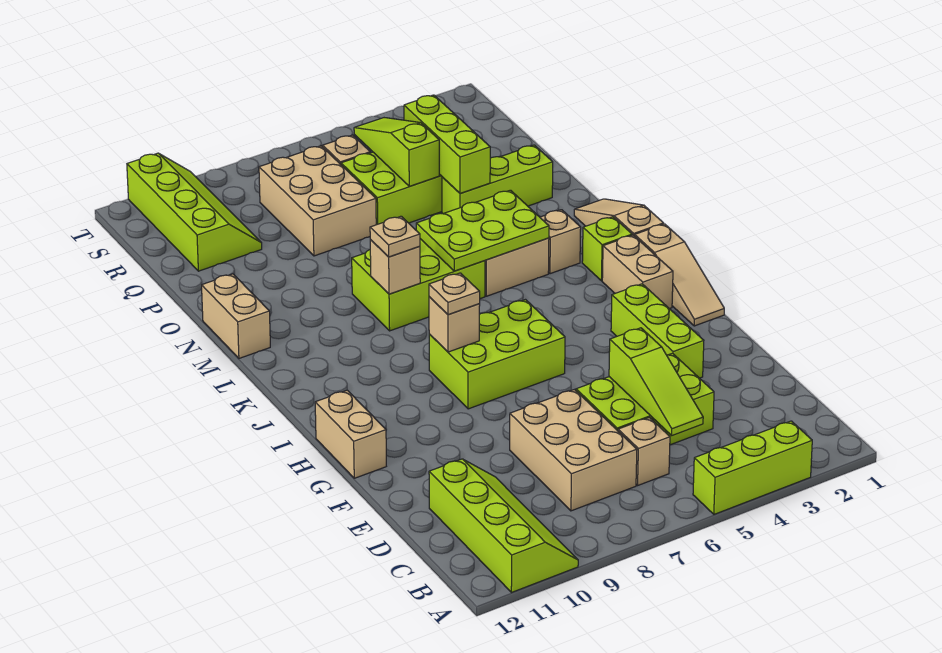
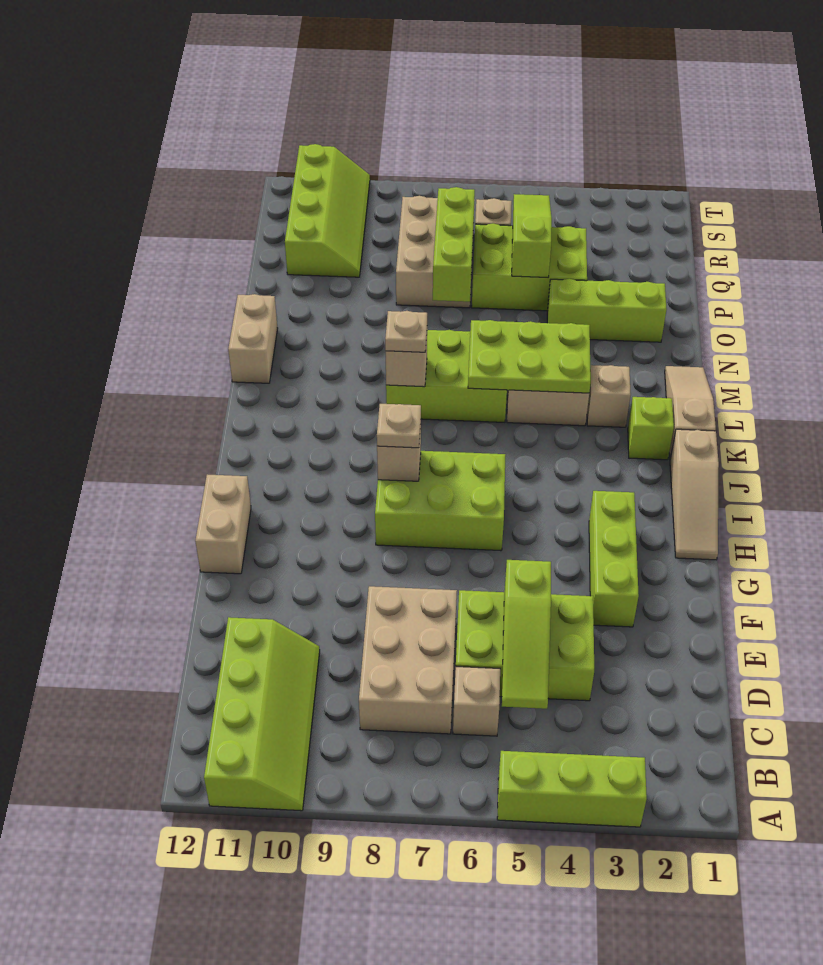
tan brick I2:J2 level 1 -> none
lime brick O4:Q4 level 2 -> lime brick O7:Q7 level 2

